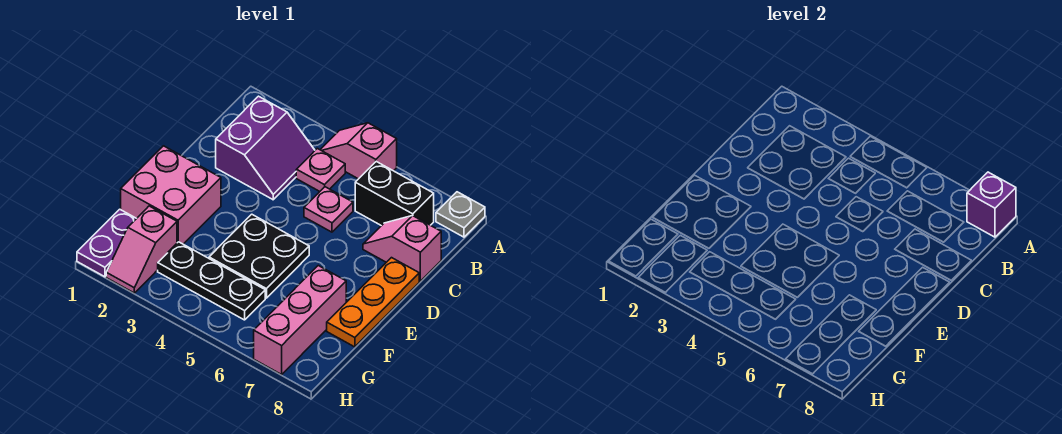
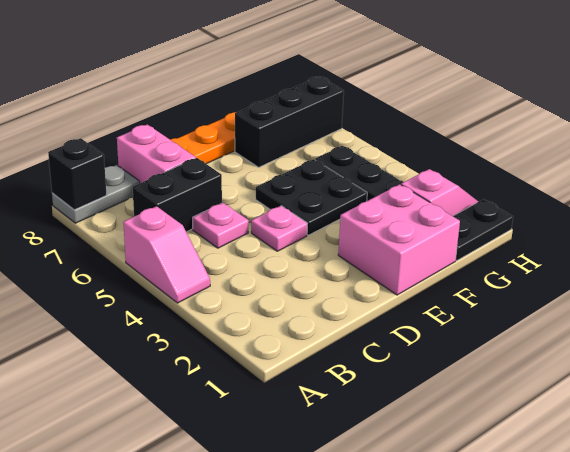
grey plate A8 level 1 -> grey plate A8:B8 level 1
purple brick A8 level 2 -> black brick A8 level 2
purple slope B2:C3 level 1 top 2 -> none
pink plate B4 level 1 -> pink plate D4 level 1
black brick B6:B7 level 1 -> black brick B6:C6 level 1
pink slope C7:C8 level 1 top 8 -> pink brick C7:C8 level 1
pink brick F7:H7 level 1 -> black brick F7:H7 level 1
purple plate G1:H1 level 1 -> black plate G1:H1 level 1

